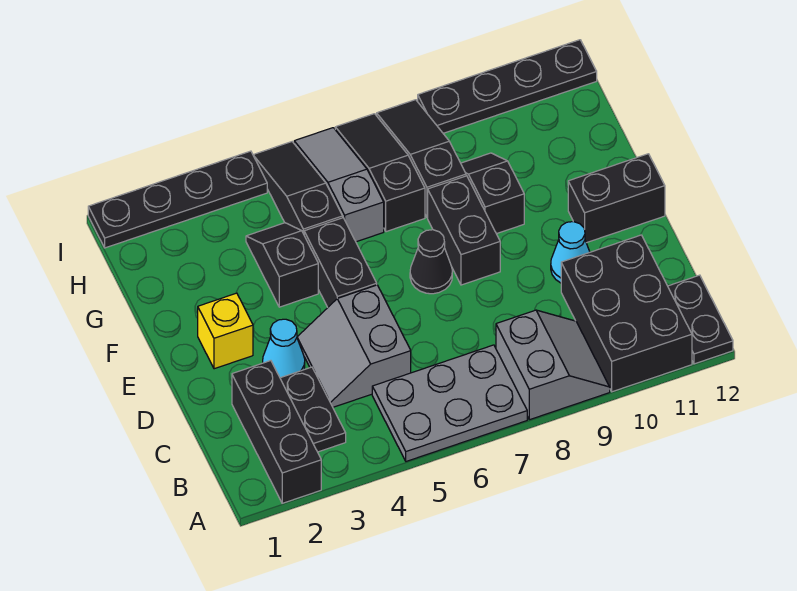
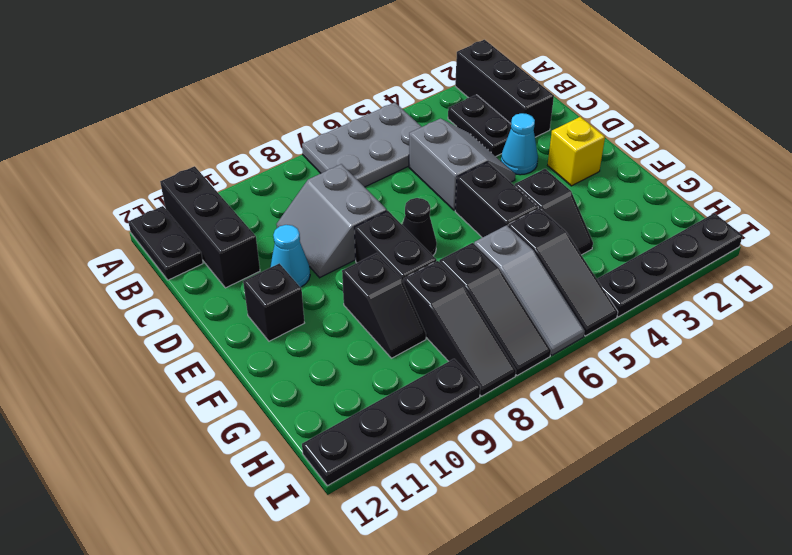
grey slope A8:B9 level 1 top 8 -> grey slope C8:D9 level 1 top 8
black brick A10:C11 level 1 -> black brick A11:C11 level 1
black brick E11:E12 level 1 -> black brick E11 level 1

